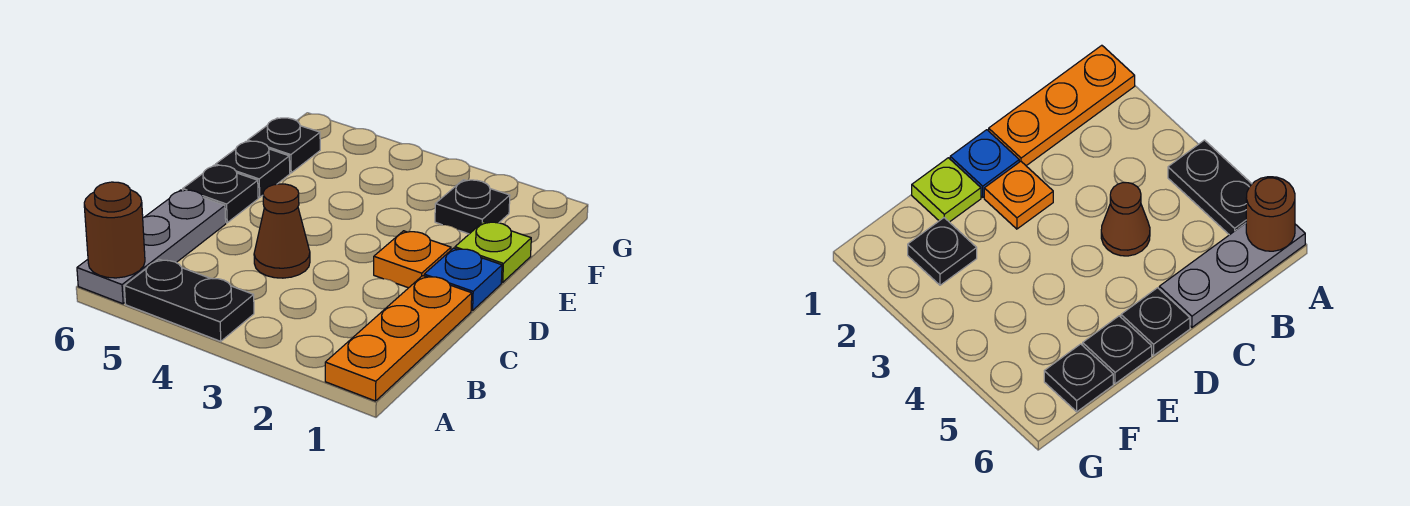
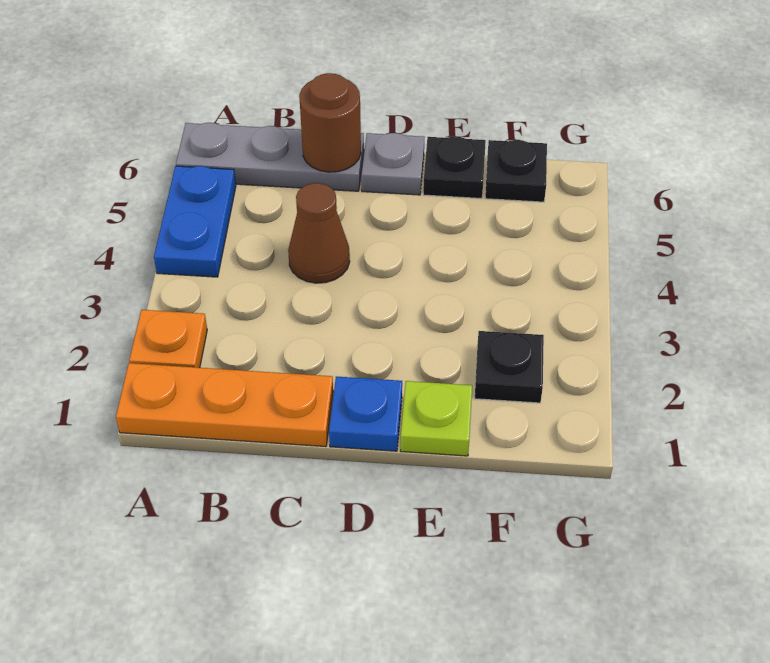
black plate A4:A5 level 1 -> blue plate A4:A5 level 1
brown round brick A6 level 2 -> brown round brick C6 level 2
orange plate D2 level 1 -> orange plate A2 level 1
black plate D6 level 1 -> grey plate D6 level 1

